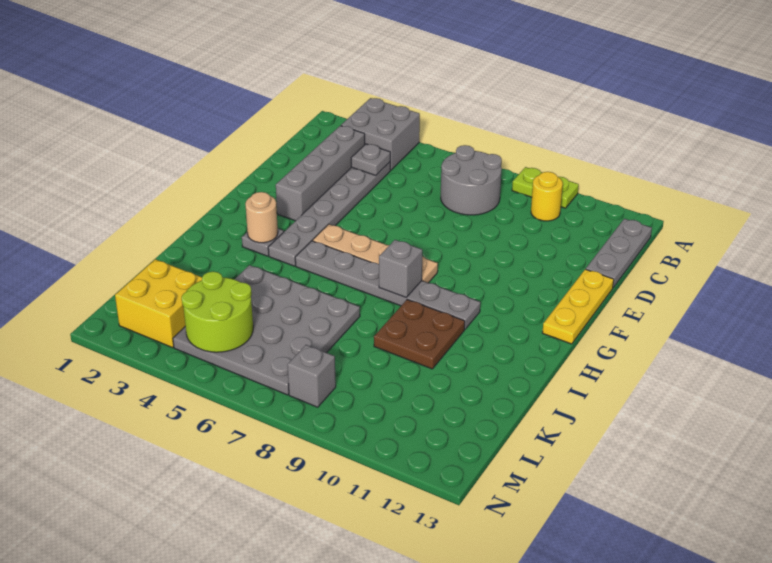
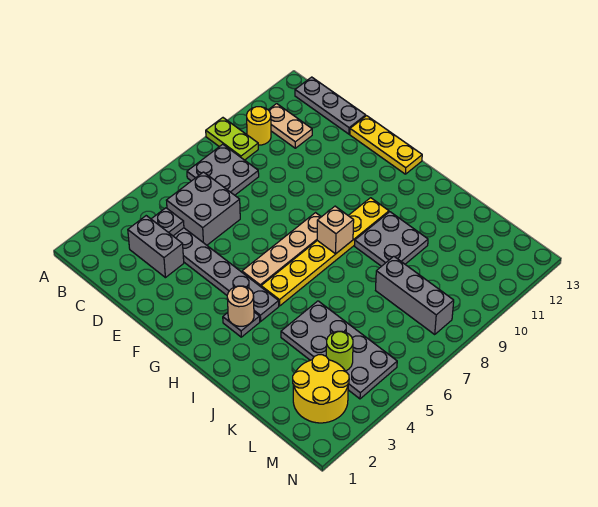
grey brick A3:B4 level 1 -> grey brick C5:D6 level 1
lime plate A9:A10 level 1 -> lime plate A9:B9 level 1
grey round brick B7:C8 level 1 -> grey plate B7:C8 level 1
none -> tan plate B11:C11 level 1
grey brick C3:F3 level 1 -> grey brick C3:D3 level 1
grey plate H5:H10 level 1 -> yellow plate H5:H10 level 1
grey brick H8 level 2 -> tan brick H8 level 2
brown plate I9:J10 level 1 -> grey plate I9:J10 level 1
grey plate J4:M7 level 1 -> grey plate J4:M5 level 1
yellow brick L2:M3 level 1 -> yellow round brick L2:M3 level 1
lime round brick L4:M5 level 2 -> lime round brick L4 level 2
grey brick M8 level 1 -> grey brick K8:M8 level 1

